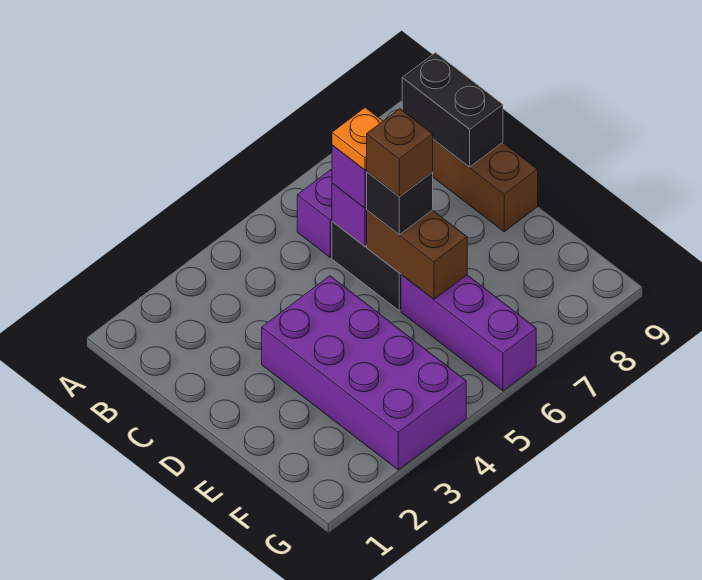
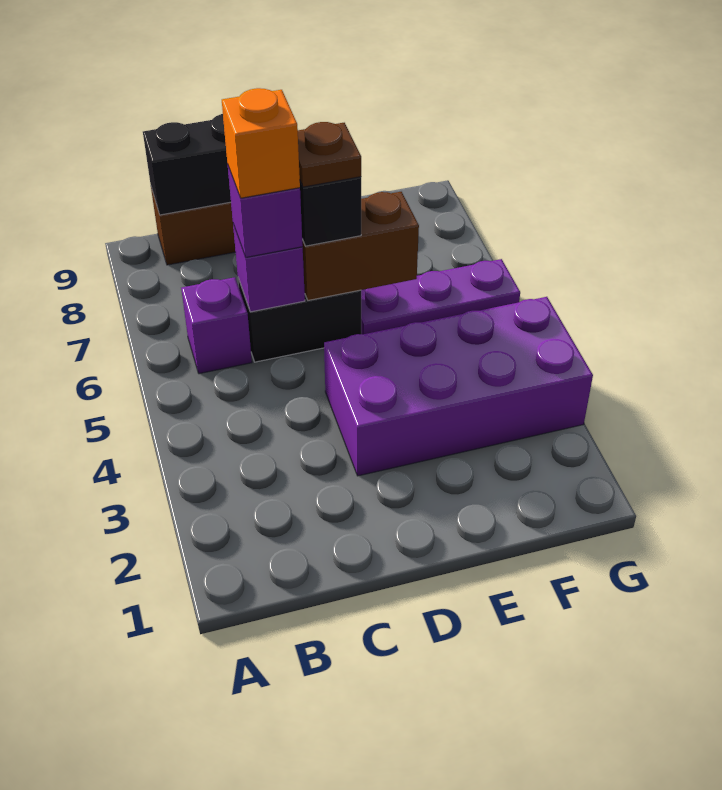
orange plate C6 level 4 -> orange brick C6 level 4
brown brick D6 level 4 -> brown plate D6 level 4
purple brick E6:G6 level 1 -> purple plate E6:G6 level 1

